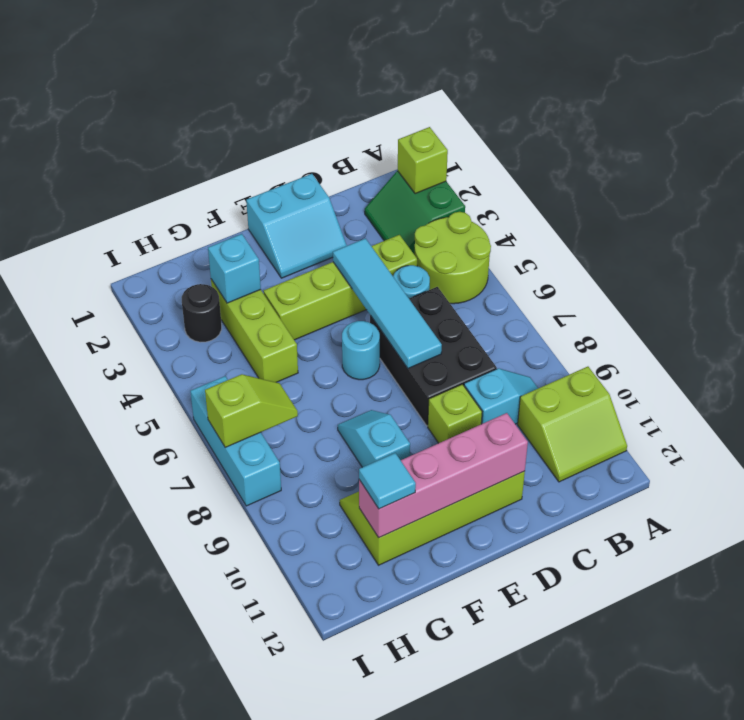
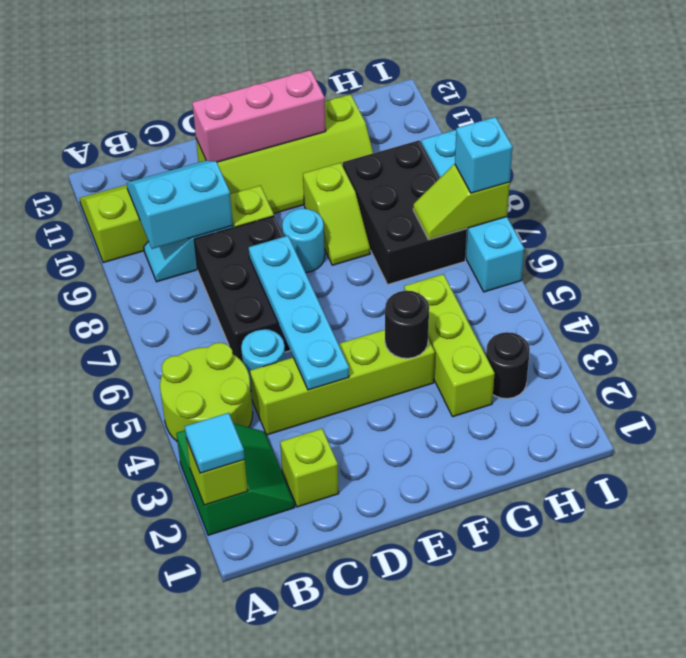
none -> lime brick C2 level 1
cyan slope D1:E2 level 1 top 1 -> cyan slope B9:C10 level 2 top 9
cyan tile D4:D7 level 2 -> cyan plate D4:D7 level 2
pink brick D11:G11 level 2 -> pink brick D11:F11 level 2
cyan round brick E6 level 1 -> cyan round brick E8 level 1
none -> black round brick F4 level 2
cyan slope F8:F9 level 1 top 9 -> lime slope F8:F9 level 1 top 9
cyan brick G3 level 2 -> cyan brick I7 level 3
none -> black brick G7:H9 level 1
cyan tile G11 level 3 -> cyan tile A2 level 3
cyan brick I6:I8 level 1 -> cyan brick I6:I9 level 1

